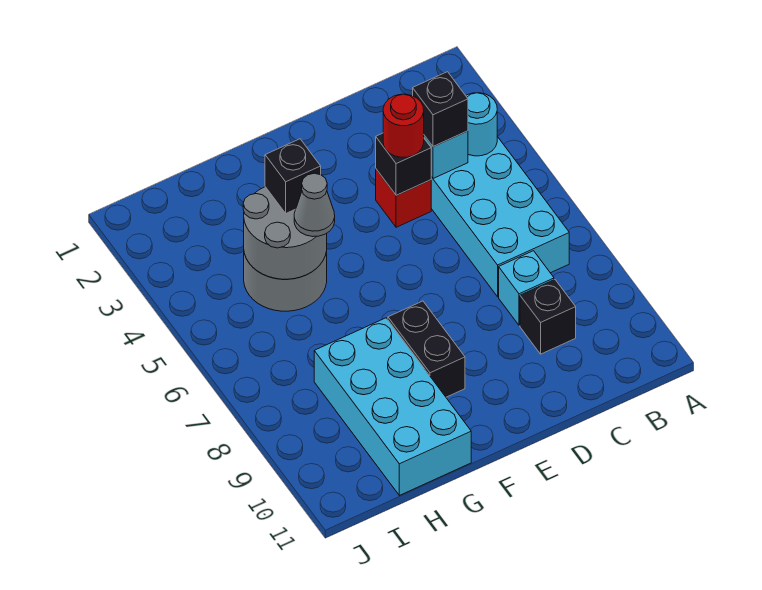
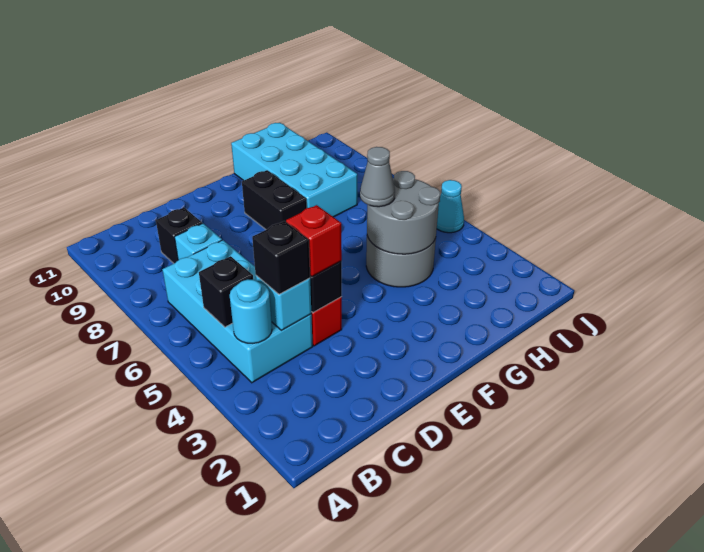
red round brick D4 level 3 -> red brick D4 level 3
black brick G4 level 3 -> black brick B5 level 2
none -> cyan cone J5 level 1

